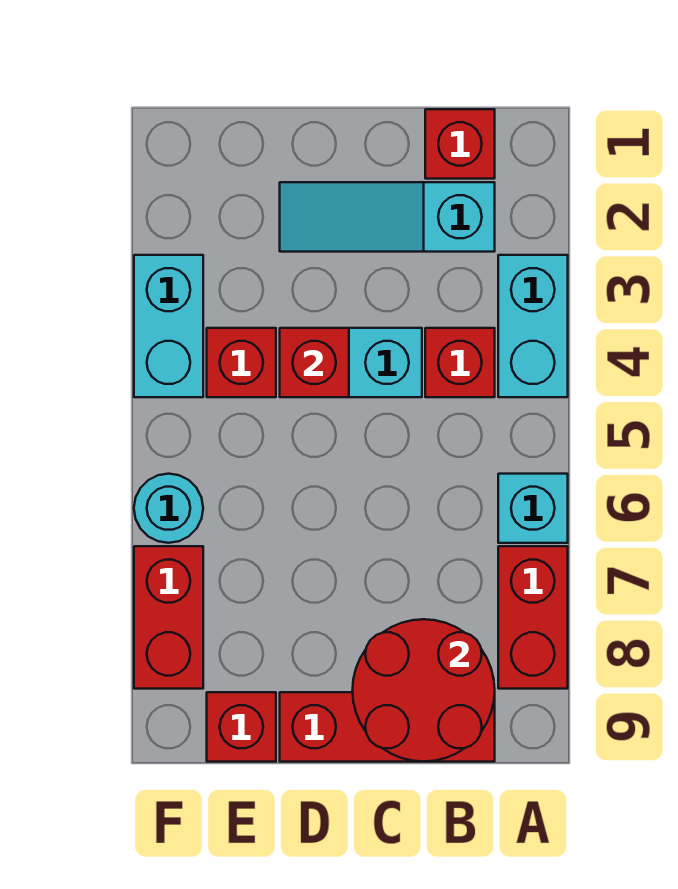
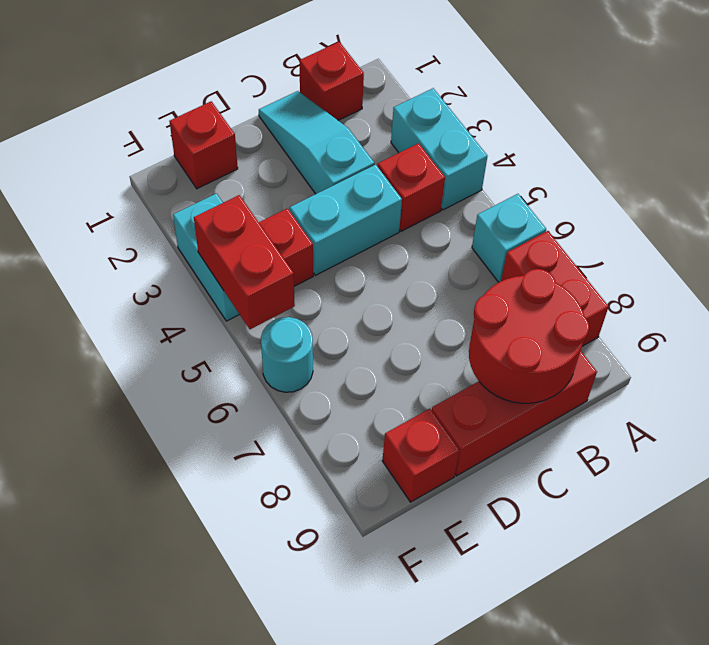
cyan slope B2:D2 level 1 top B -> cyan slope C1:C3 level 1 top 3
red brick D4 level 2 -> red brick E1 level 1
red brick F7:F8 level 1 -> red brick F4:F5 level 2

